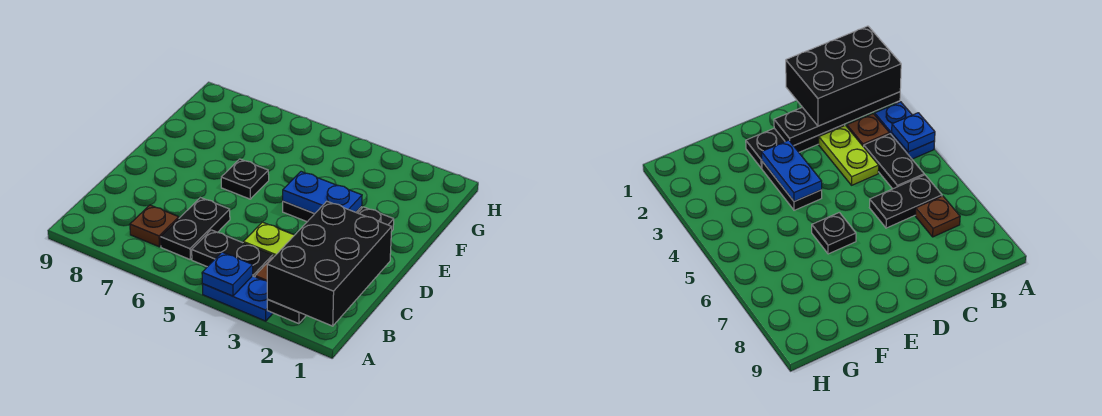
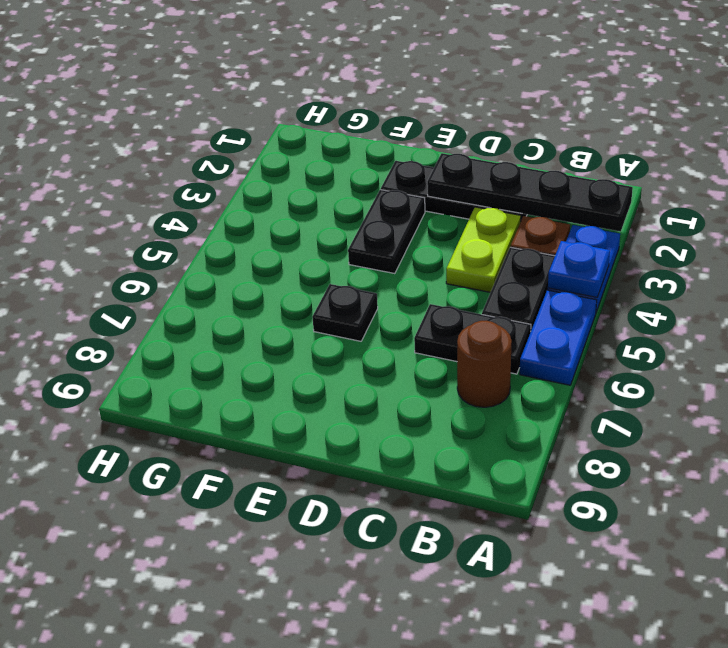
black brick A1:C2 level 3 -> none
brown plate B7 level 1 -> brown round brick B7 level 1
blue plate E3:E4 level 2 -> blue plate A5:A6 level 1

